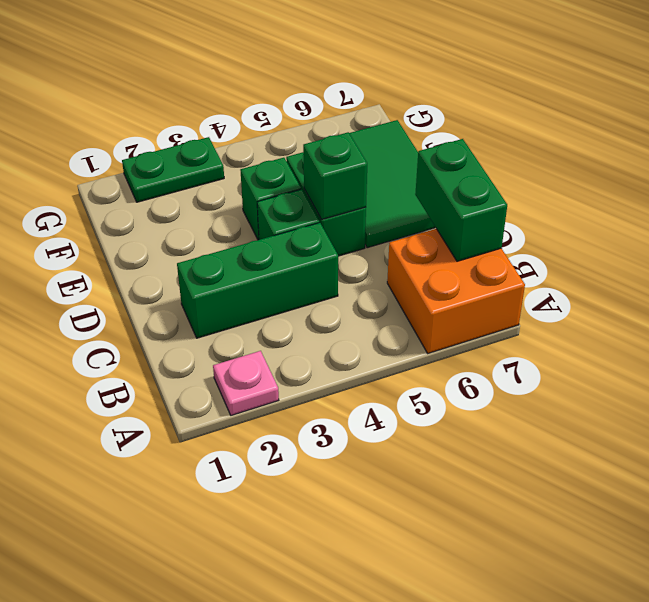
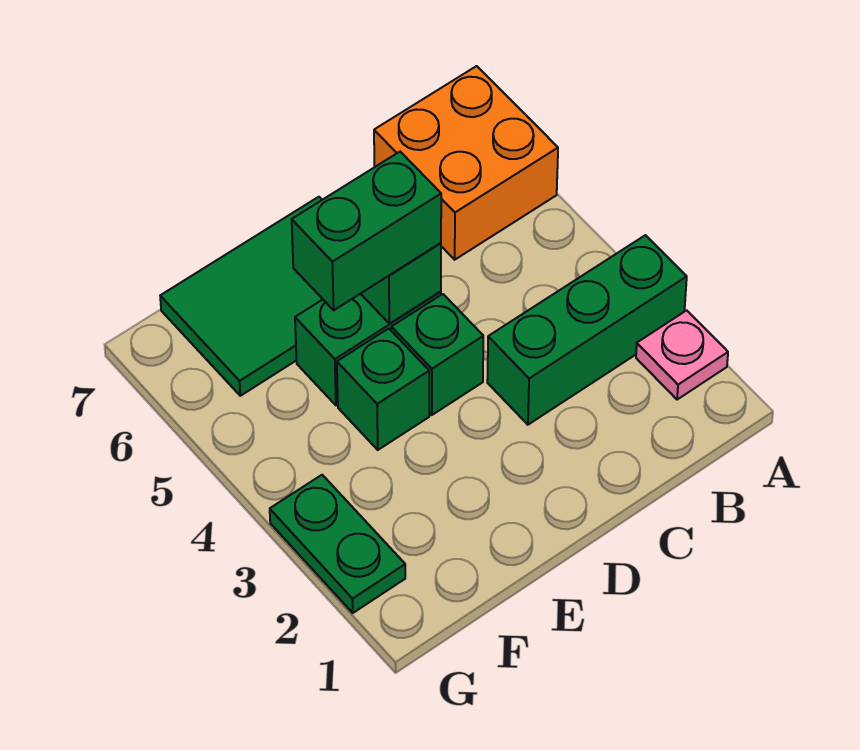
green brick B7:C7 level 2 -> green brick D5:E5 level 3
green brick C2:C4 level 1 -> green brick A3:C3 level 1

